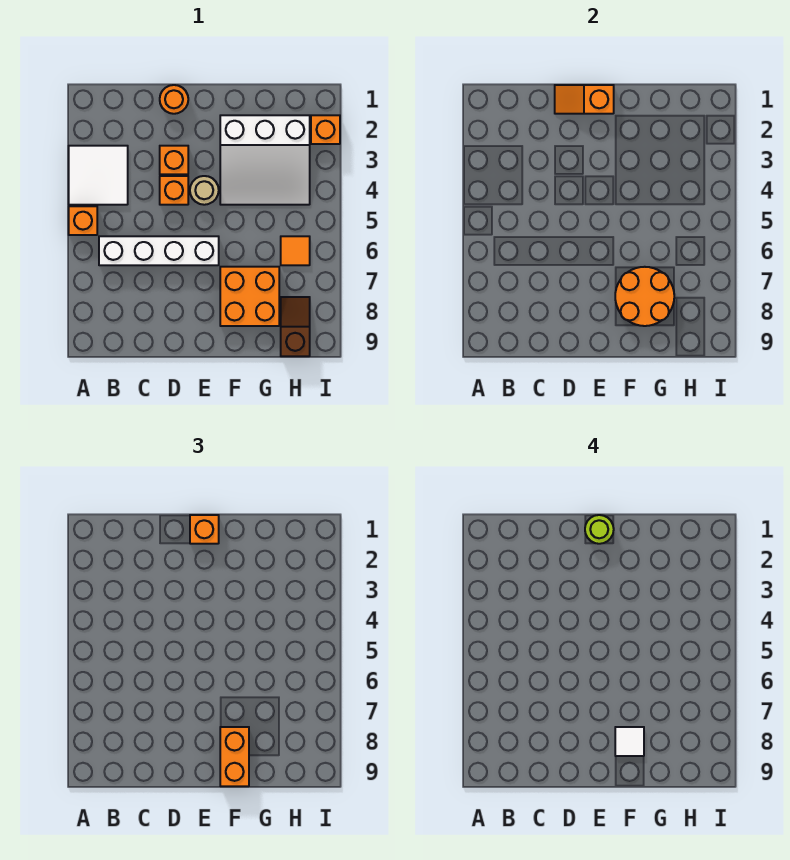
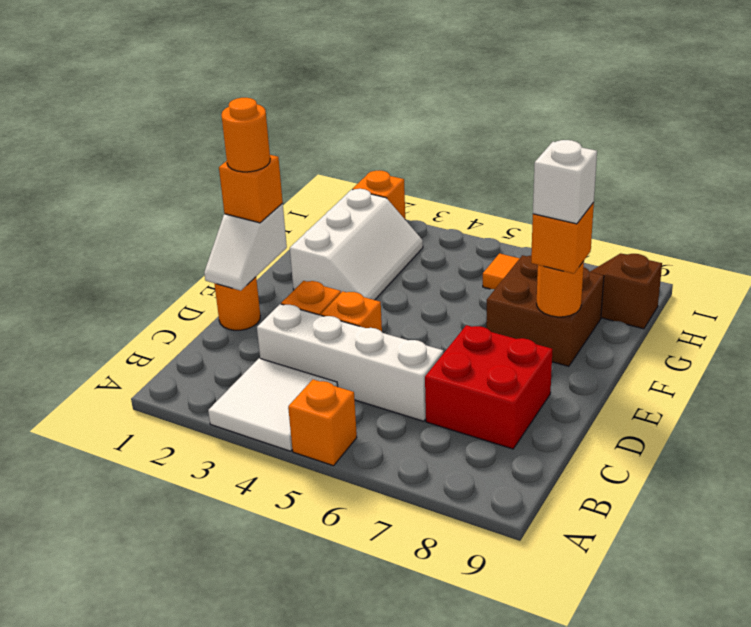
white brick B6:E6 level 1 -> white brick C3:C6 level 1
none -> red brick C7:D8 level 1
orange slope D1:E1 level 2 top E -> white slope D1:E1 level 2 top E
lime round brick E1 level 4 -> orange round brick E1 level 4
tan round brick E4 level 1 -> none
white slope F2:H4 level 1 top 2 -> white slope F2:H3 level 1 top 2
orange brick F7:G8 level 1 -> brown brick F7:G8 level 1
orange round brick F7:G8 level 2 -> orange round brick F8 level 2
orange brick F8:F9 level 3 -> orange brick F8 level 3
white tile F8 level 4 -> white brick F8 level 4

